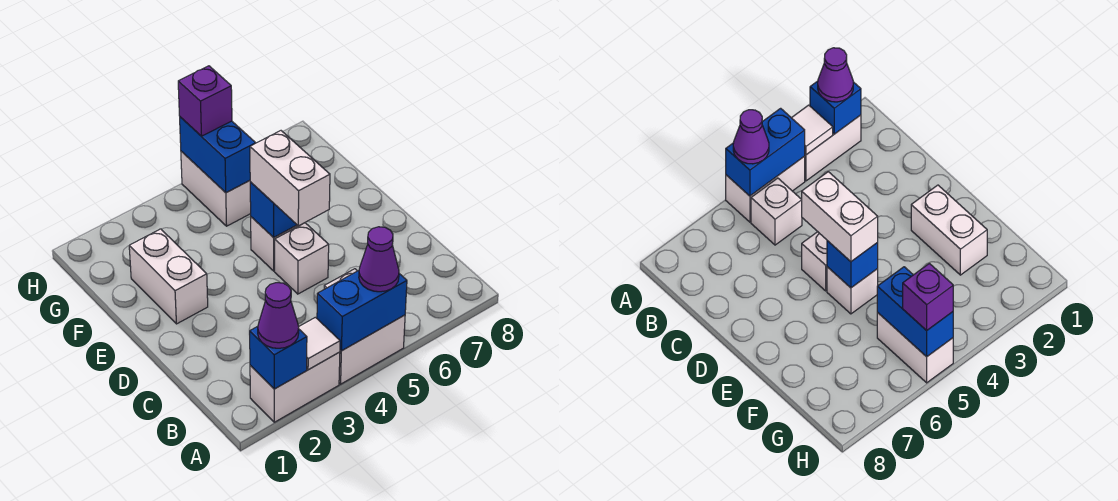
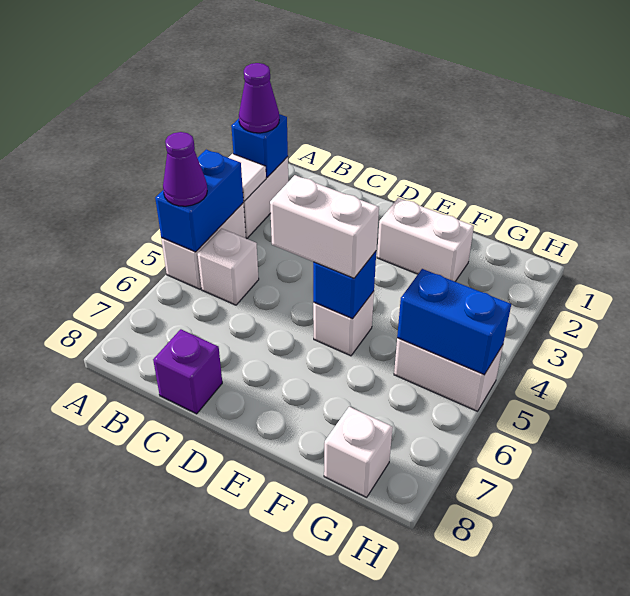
white brick D5 level 1 -> white brick G8 level 1
purple brick H5 level 3 -> purple brick C8 level 1

